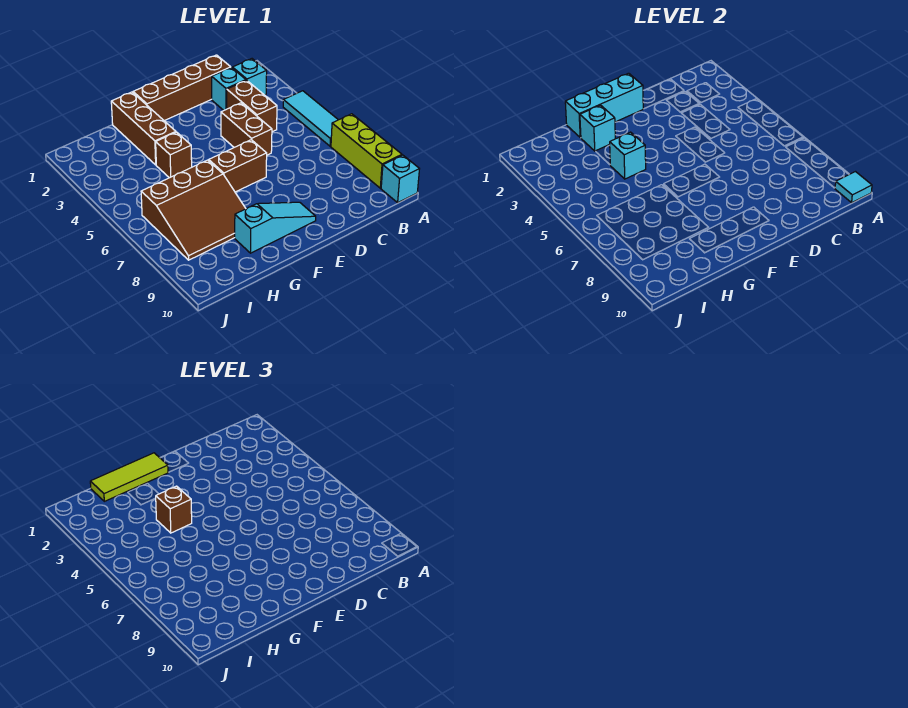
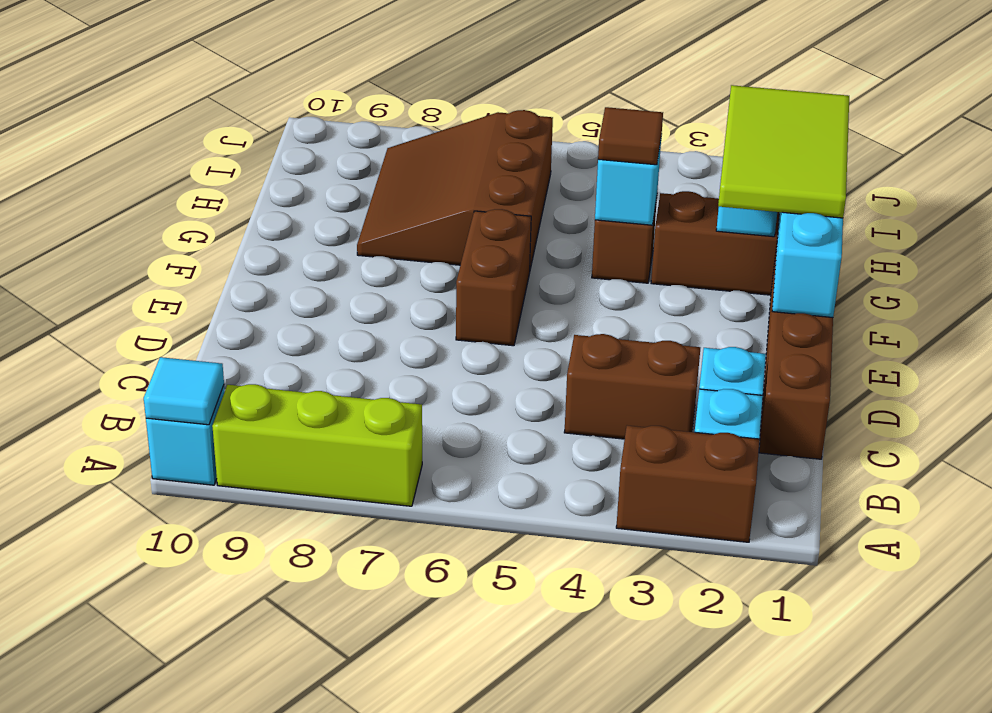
cyan tile A4:A6 level 1 -> none
brown brick D4:D5 level 1 -> brown brick A2:A3 level 1
cyan slope E9:G9 level 1 top G -> none
lime tile F1:H1 level 3 -> lime tile F1:H2 level 3
brown brick G4 level 3 -> brown tile G4 level 3

